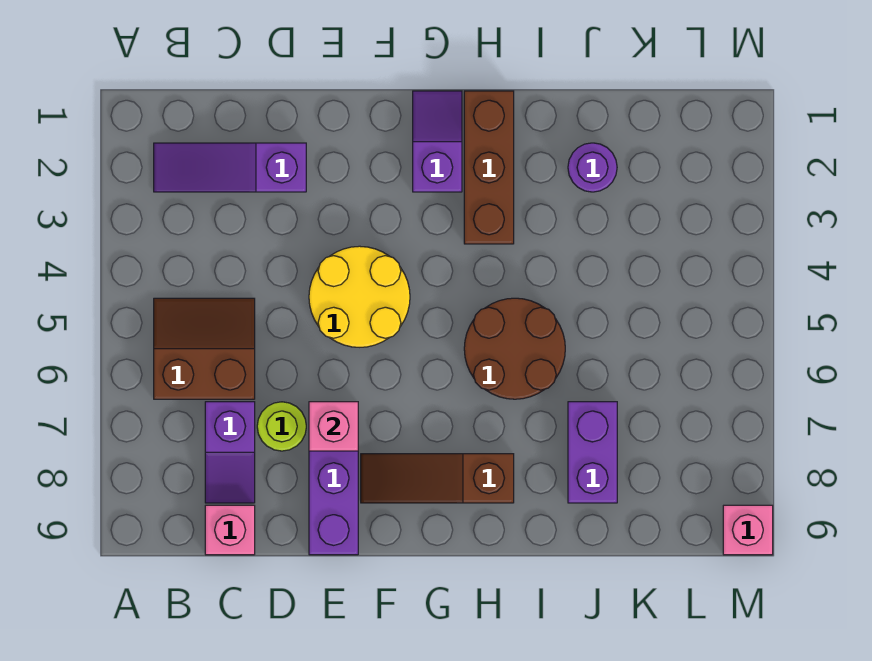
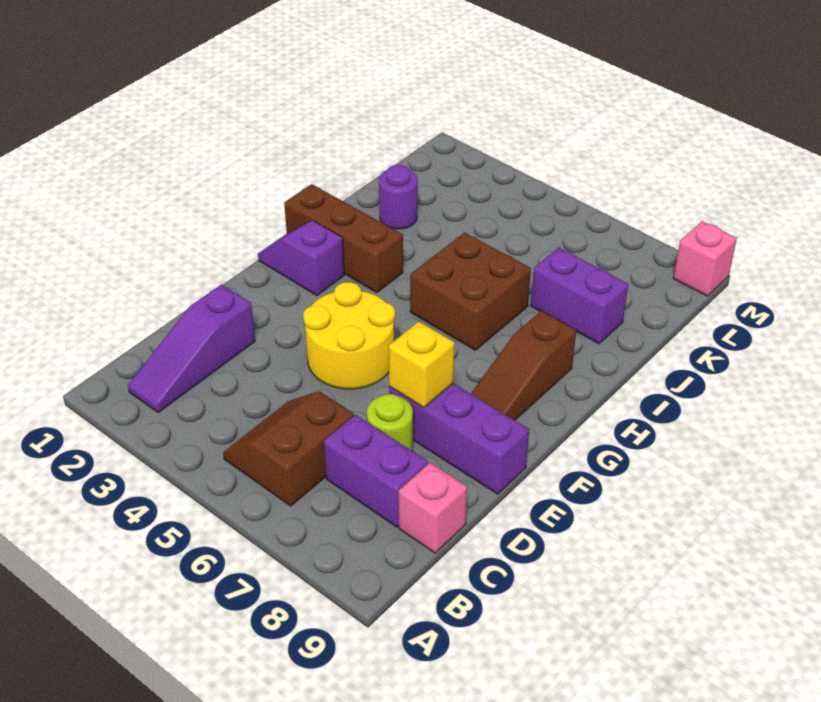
purple slope C7:C8 level 1 top 7 -> purple brick C7:C8 level 1
pink brick E7 level 2 -> yellow brick E7 level 2
brown round brick H5:I6 level 1 -> brown brick H5:I6 level 1

